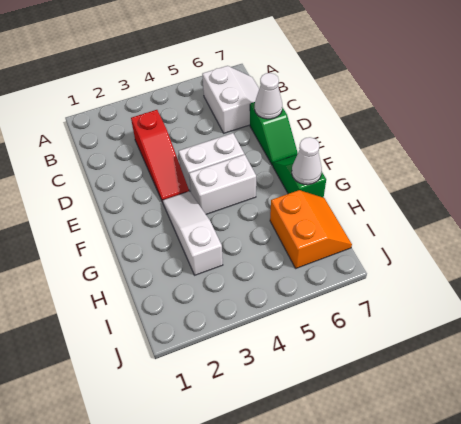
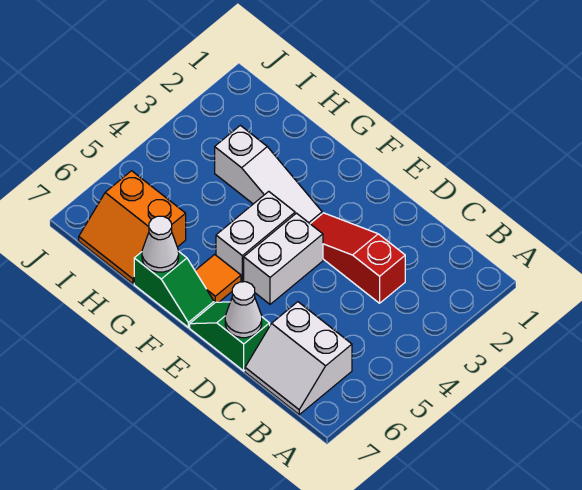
none -> orange tile F6 level 1

